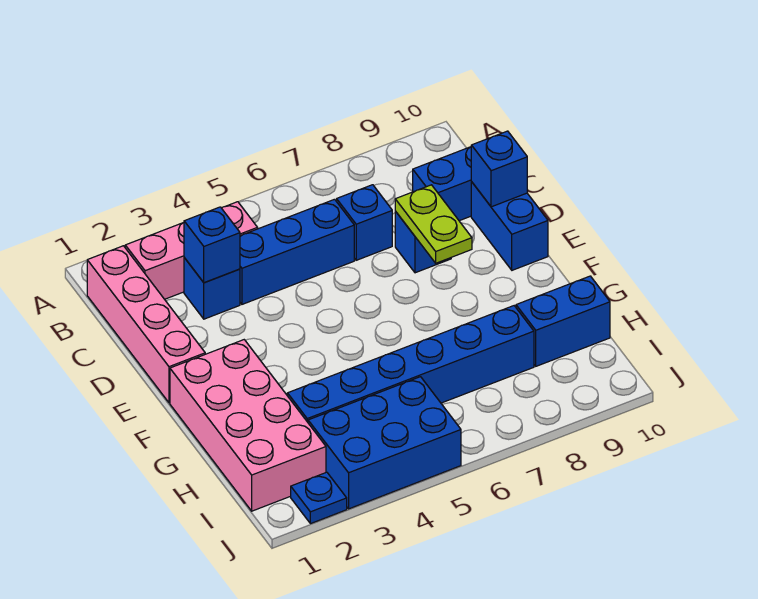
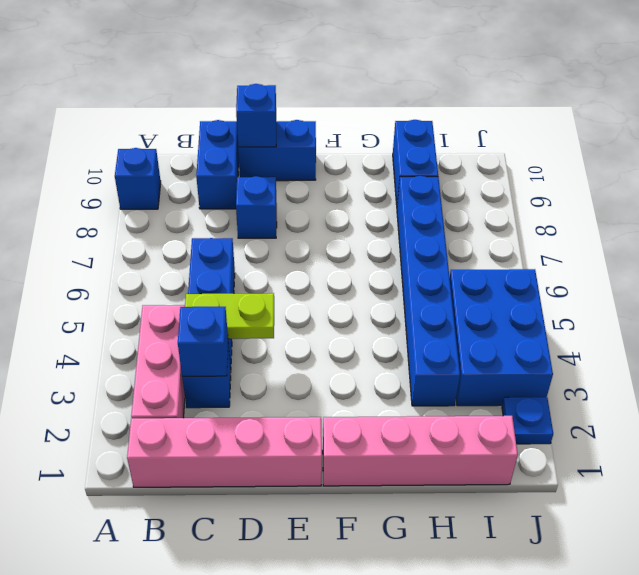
blue brick C7 level 1 -> blue brick A9 level 1
lime plate D8:E8 level 2 -> lime plate C4:D4 level 2
pink brick F1:I2 level 1 -> pink brick F1:I1 level 1

